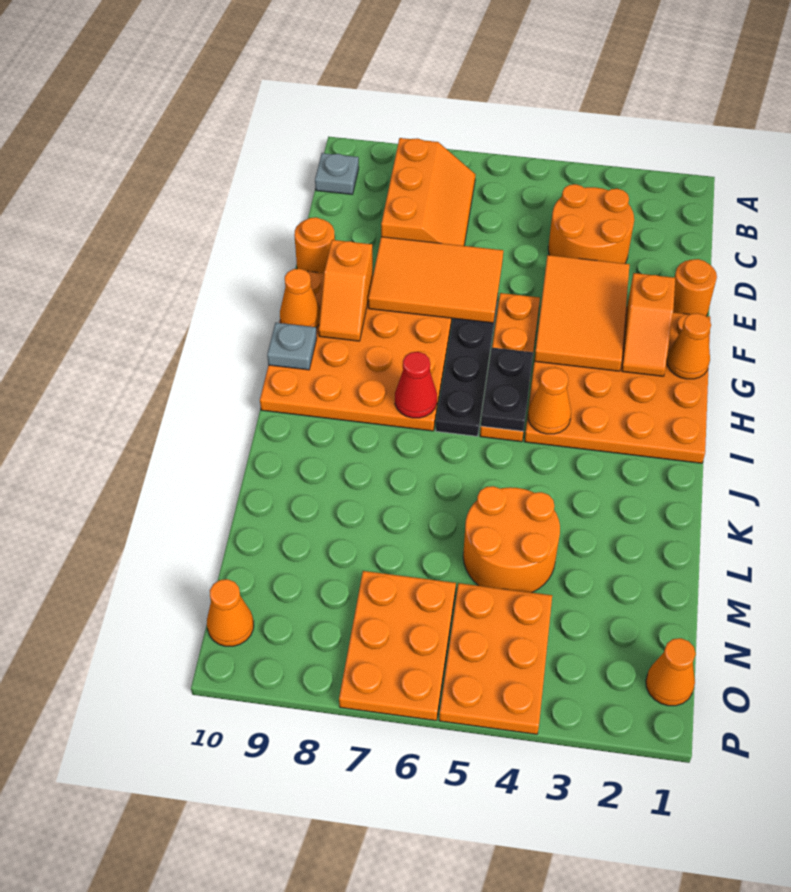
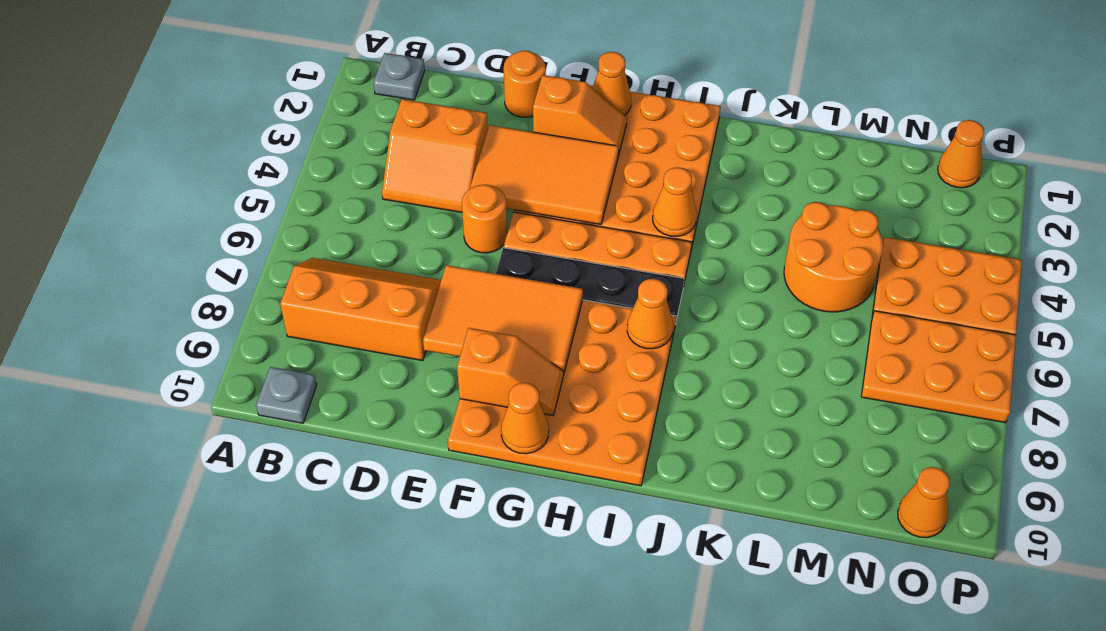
orange round brick C3:D4 level 1 -> orange slope C3:D4 level 1 top 3
orange tile E6:F8 level 2 -> orange tile E7:G8 level 2
orange round brick E10 level 1 -> orange round brick E5 level 1
black plate H5:I5 level 2 -> none
grey plate H10 level 2 -> grey plate B1 level 1
red cone I7 level 2 -> orange cone I7 level 2

